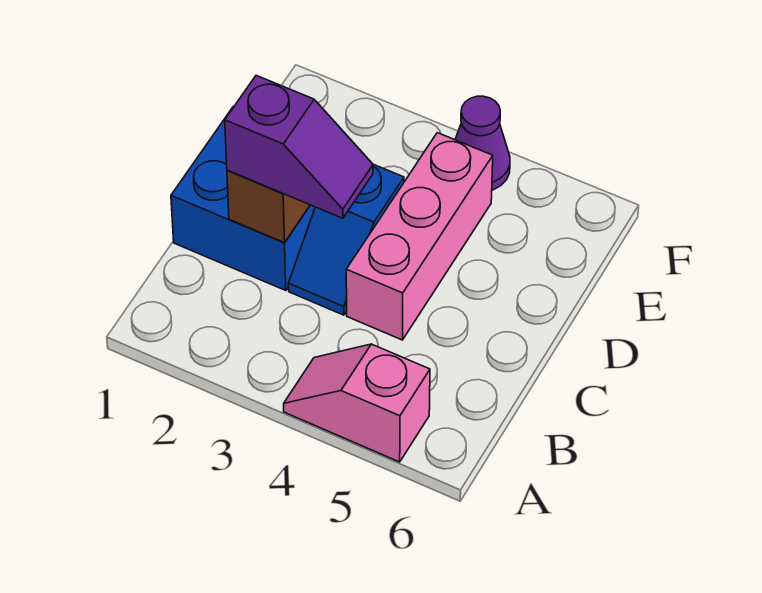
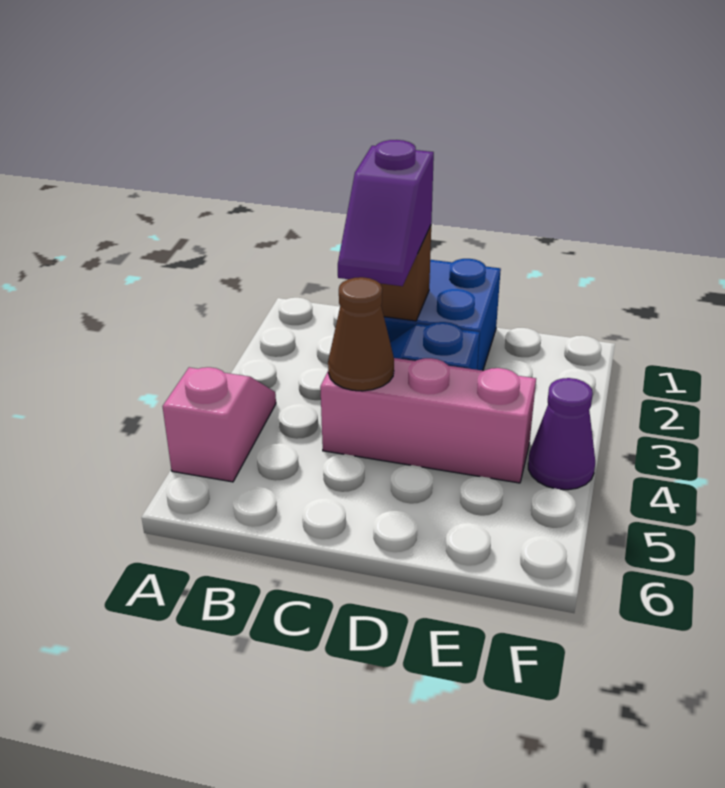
none -> brown cone C4 level 2

